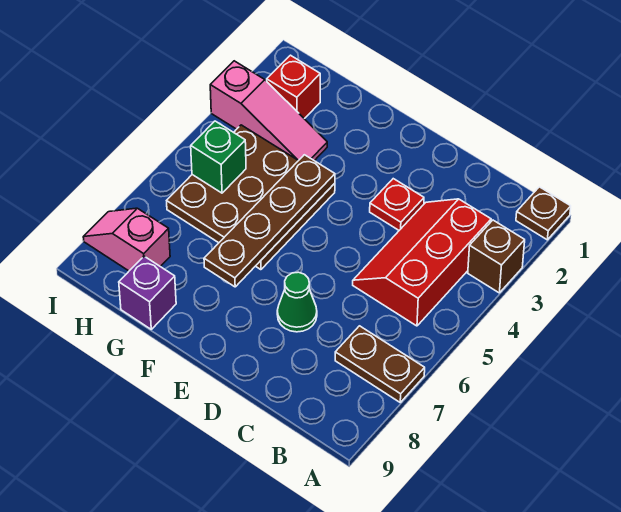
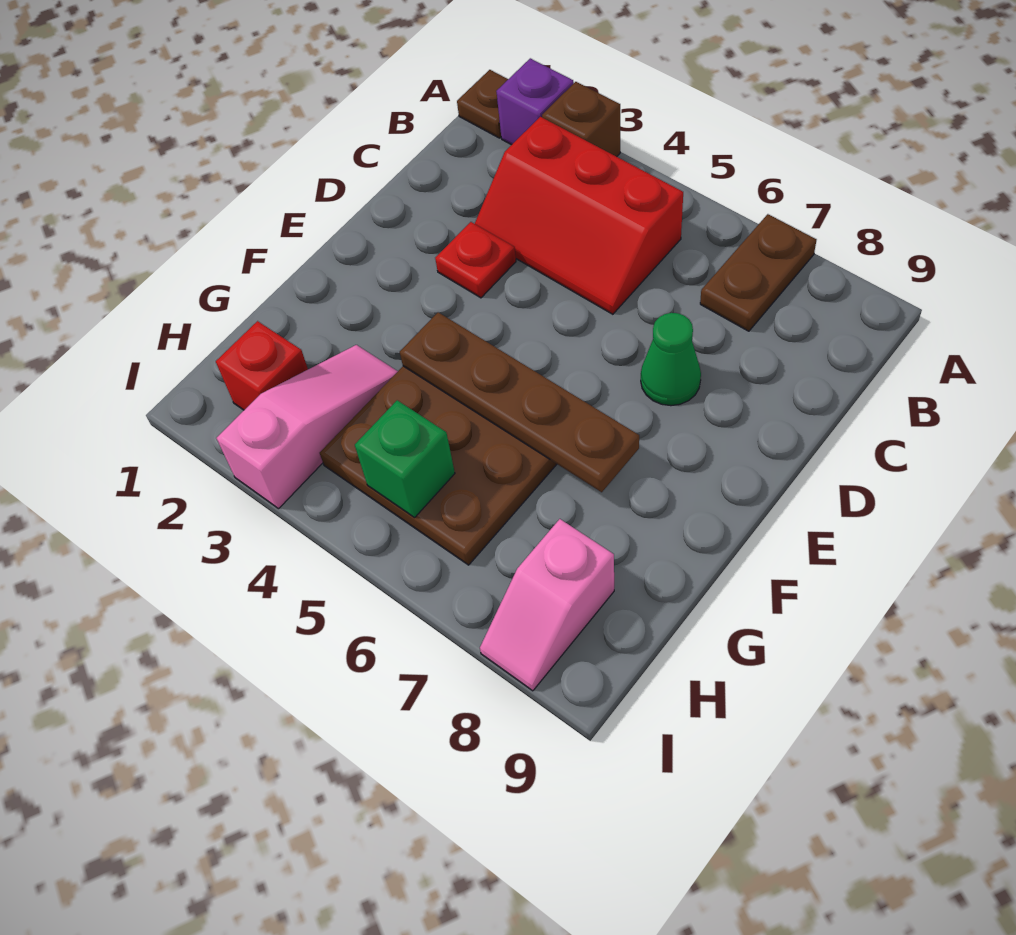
purple brick G9 level 1 -> purple brick A2 level 1

